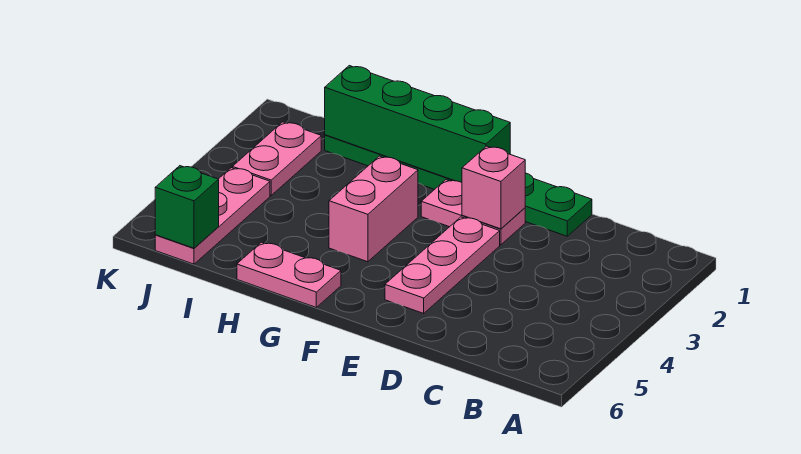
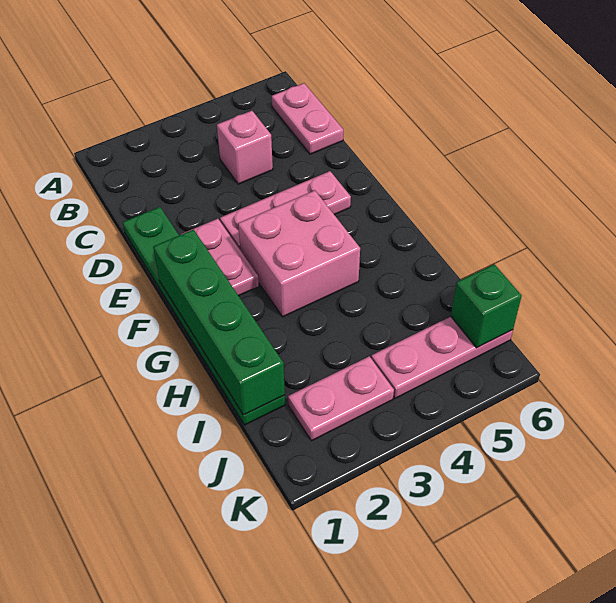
pink brick E2 level 2 -> pink brick C4 level 1
pink brick G3:G4 level 1 -> pink brick F3:G4 level 1
pink plate G6:H6 level 1 -> pink plate B6:C6 level 1

